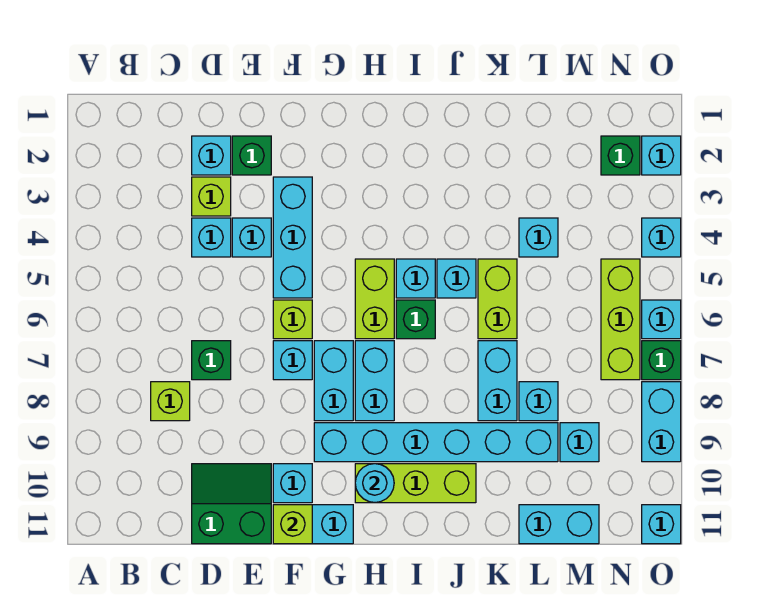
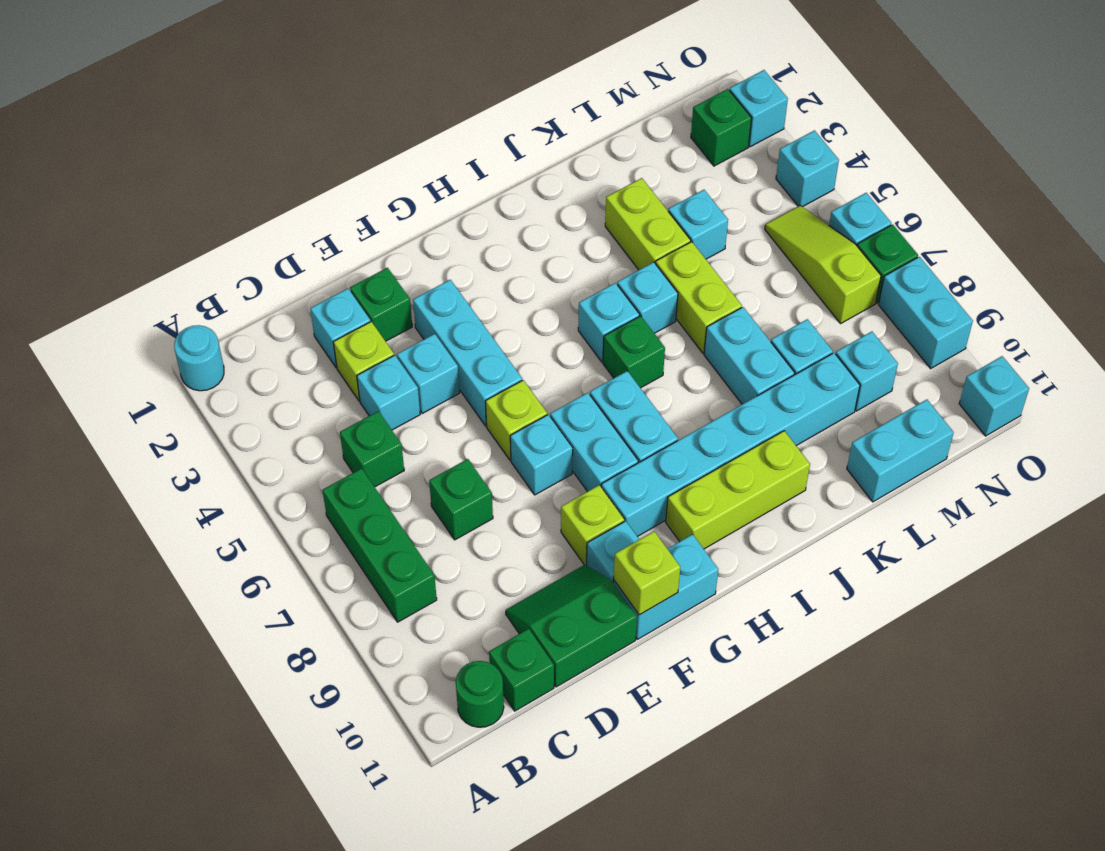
none -> green brick B6:B8 level 1
none -> green round brick B11 level 1
none -> green brick C5 level 1
lime brick C8 level 1 -> lime brick F9 level 1
none -> green brick C11 level 1
lime brick H5:H6 level 1 -> lime brick K3:K4 level 1
cyan round brick H10 level 2 -> cyan round brick A1 level 1
lime brick N5:N7 level 1 -> lime slope N5:N7 level 1 top 7

